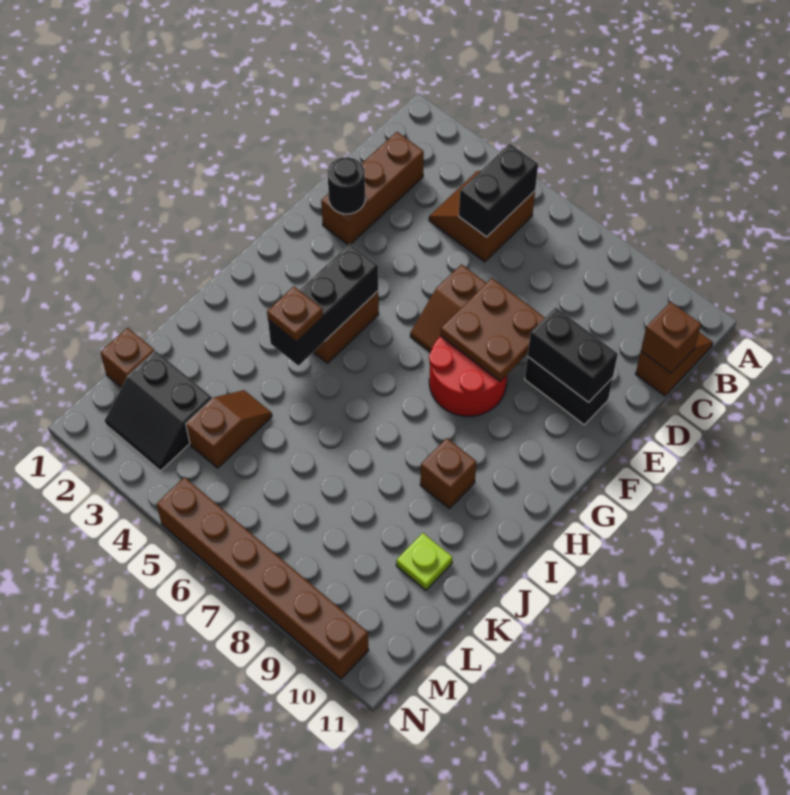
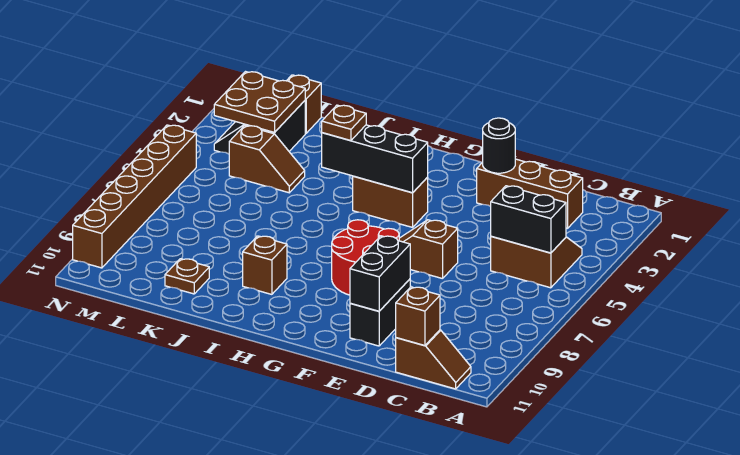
brown plate E7:F8 level 2 -> brown plate L2:M3 level 2
lime plate K10 level 1 -> brown plate K10 level 1

